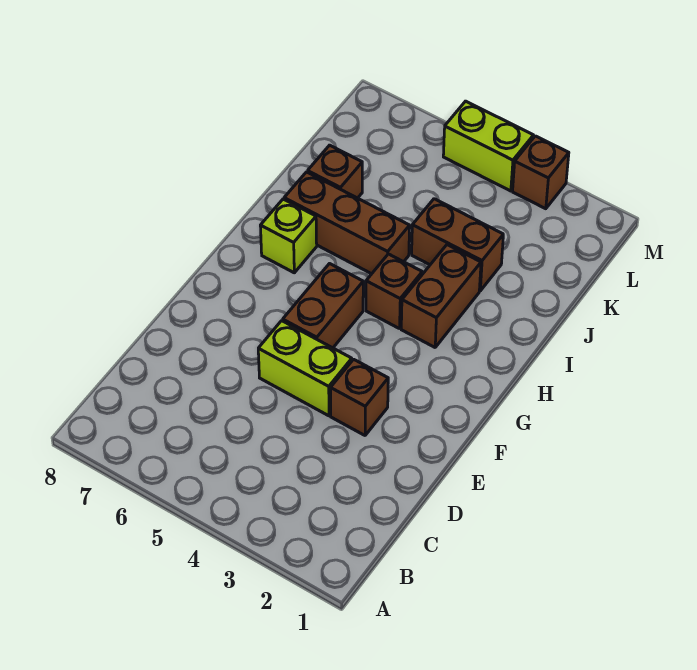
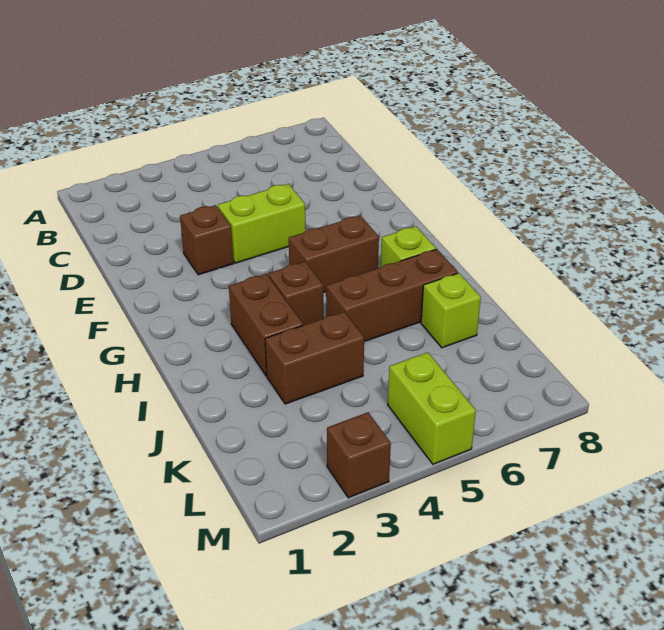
brown brick F5:G5 level 1 -> brown brick G5:G6 level 1
brown brick J7 level 1 -> lime brick J7 level 1
lime brick M4:M5 level 1 -> lime brick L5:M5 level 1

